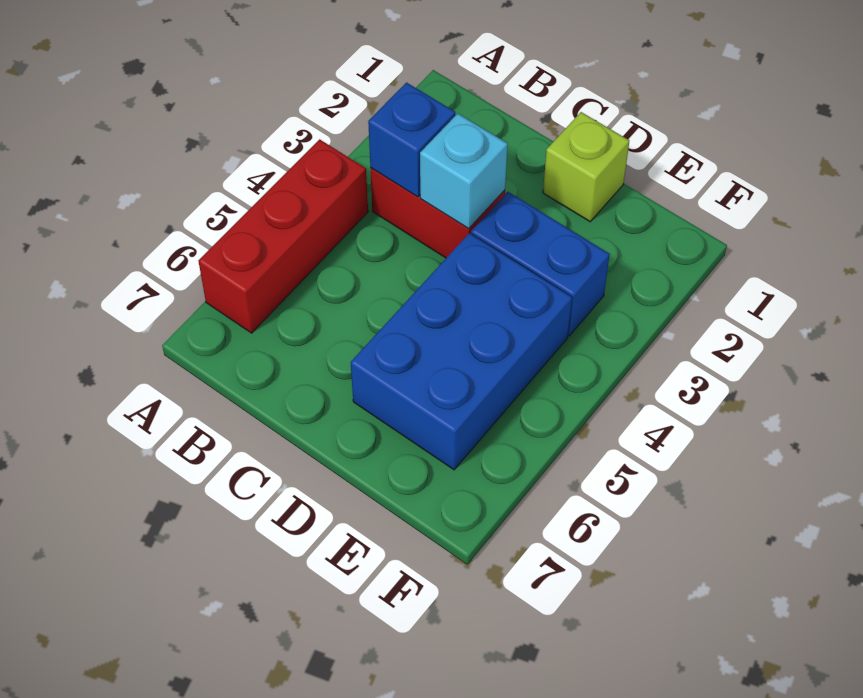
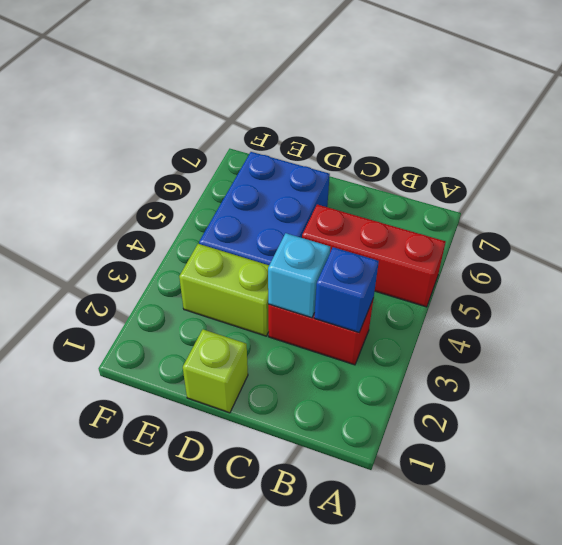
red brick A4:A6 level 1 -> red brick A5:C5 level 1
blue brick D3:E3 level 1 -> lime brick D3:E3 level 1

